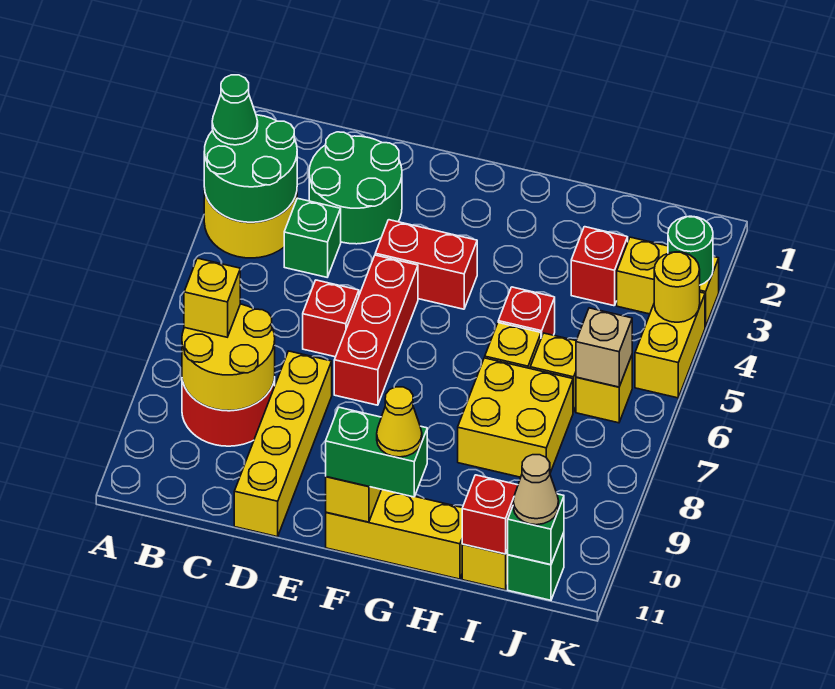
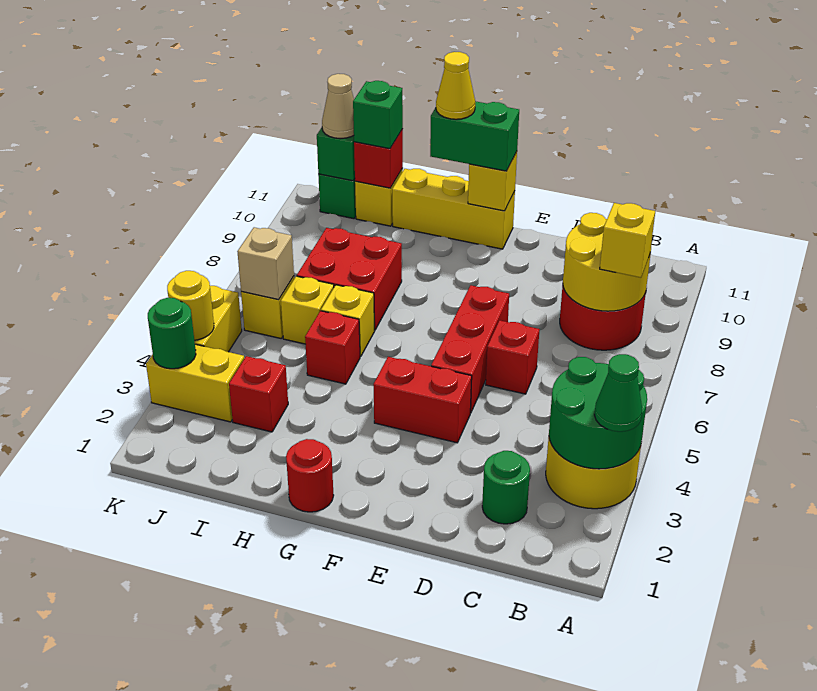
green round brick C2:D3 level 1 -> green round brick C2 level 1
green brick C4 level 1 -> green brick I11 level 3
yellow brick D8:D11 level 1 -> none
none -> red round brick G1 level 1
yellow brick H7:I8 level 1 -> red brick H7:I8 level 1

